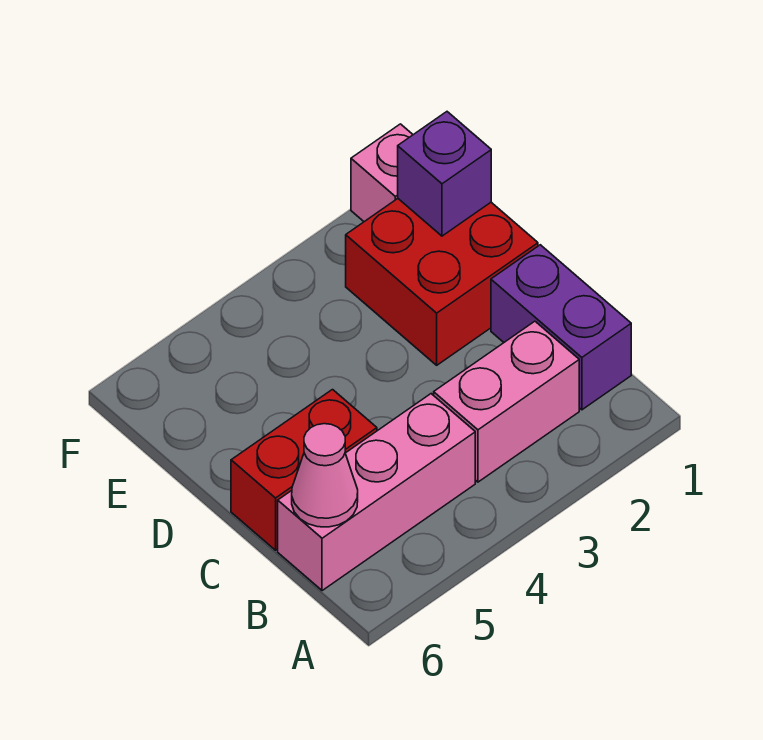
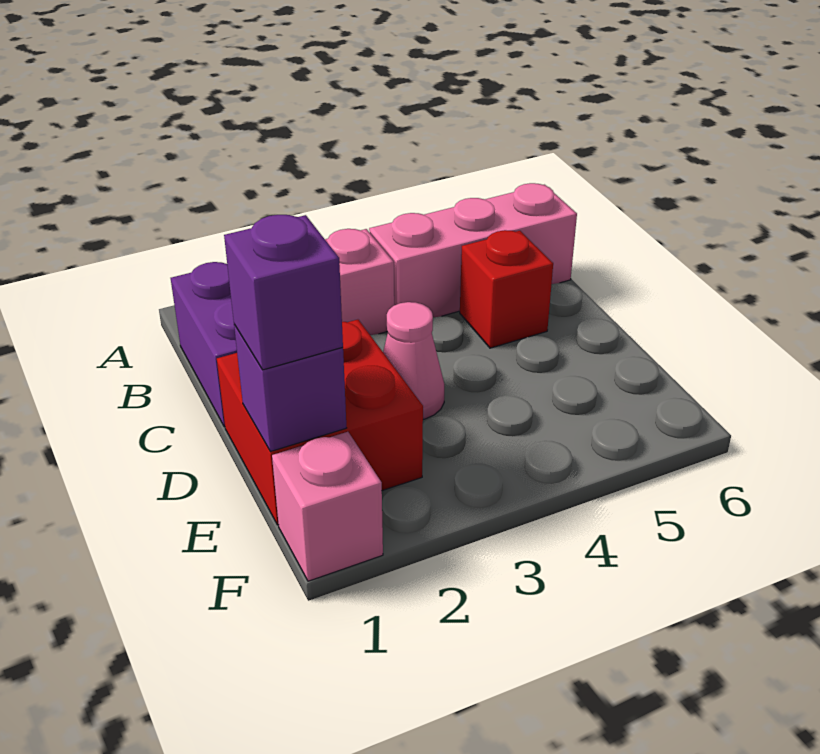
pink cone B6 level 2 -> pink cone D3 level 1
red brick C5:C6 level 1 -> red brick C5 level 1
none -> purple brick E1 level 3

